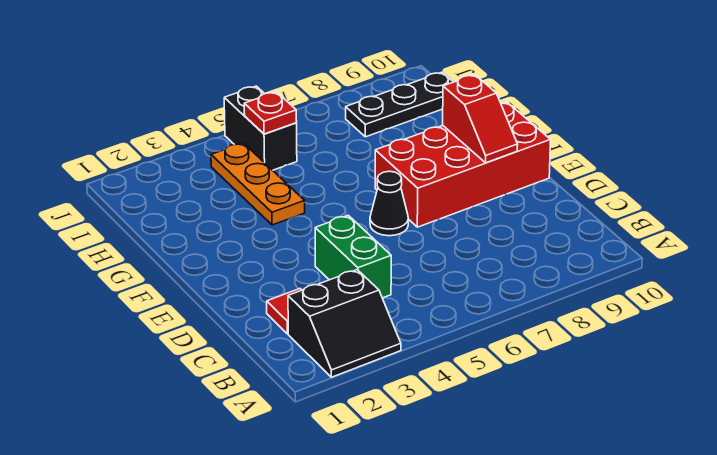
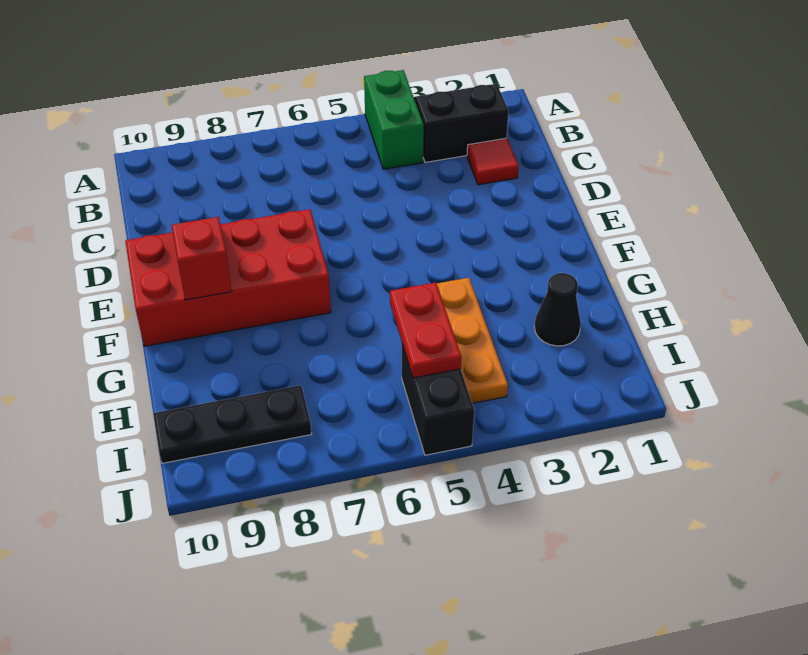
green brick C4:D4 level 1 -> green brick A4:B4 level 1
black cone E6 level 1 -> black cone H2 level 1
red plate I5 level 2 -> red plate H5:I5 level 2

